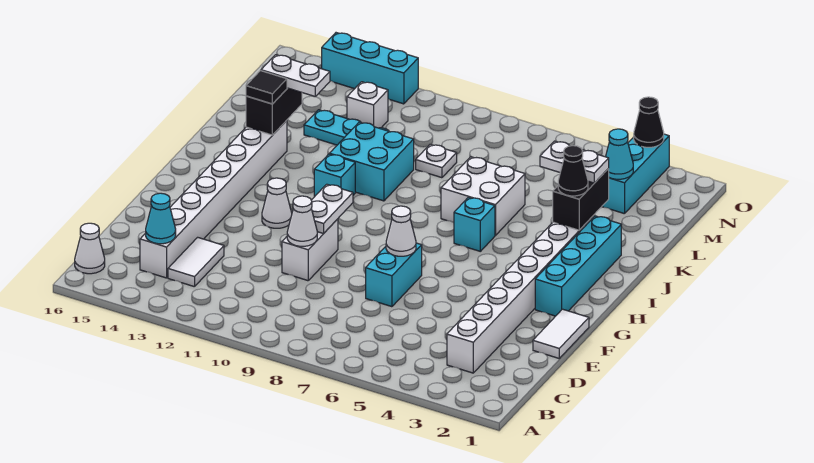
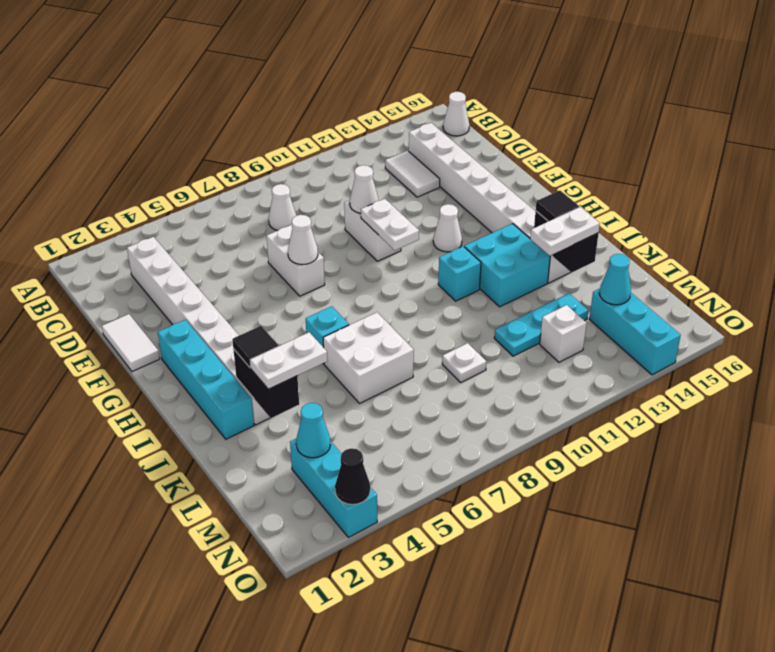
none -> white cone C8 level 1
cyan cone C14 level 2 -> cyan cone M14 level 2
cyan brick E7:F7 level 1 -> white brick E7:F7 level 1
black cone J3 level 3 -> black tile J3 level 3
cyan brick J10:K11 level 1 -> cyan brick I12:J13 level 1
cyan brick O12:O14 level 1 -> cyan brick M14:O14 level 1

